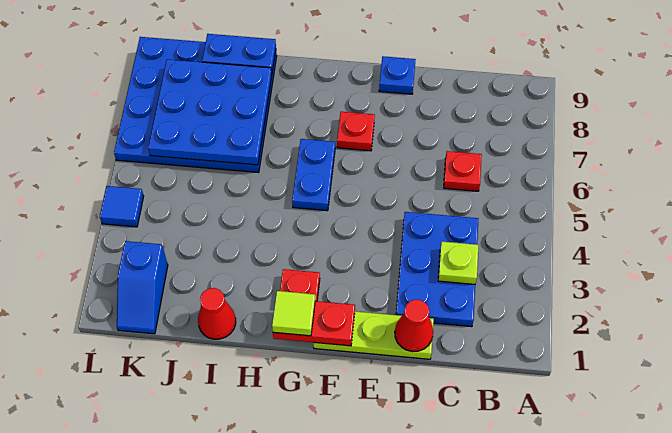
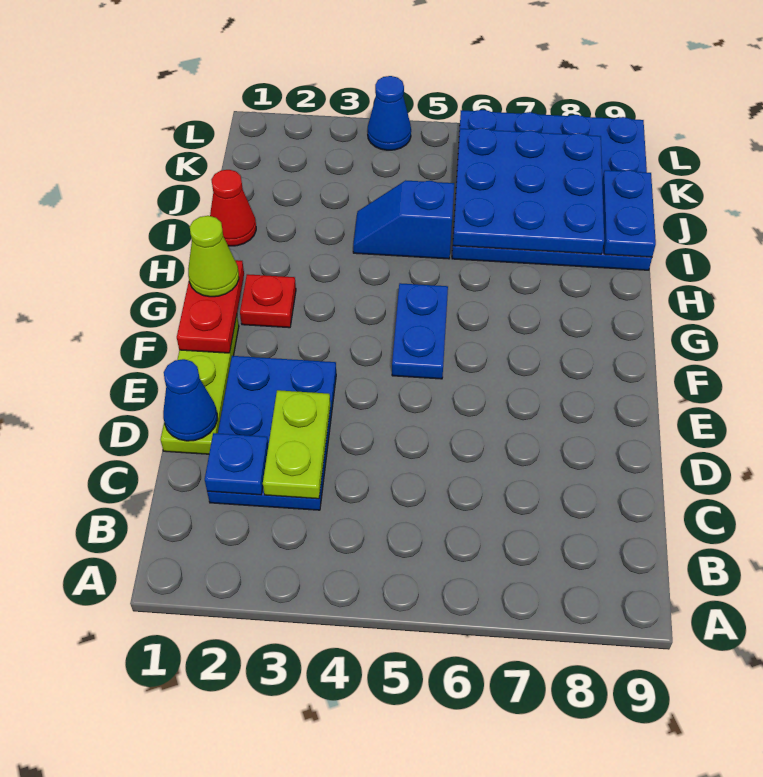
blue plate C2:D4 level 1 -> blue plate C2:E3 level 1
lime plate C3 level 2 -> lime plate C3:D3 level 2
red plate C6 level 1 -> none
red cone D1 level 2 -> blue cone D1 level 2
blue plate E9 level 1 -> blue plate C2 level 2
red plate F7 level 1 -> none
lime tile G1 level 3 -> lime cone G1 level 3
blue plate G5:G6 level 1 -> blue plate F5:G5 level 1
blue slope K1:K2 level 1 top 2 -> blue slope I4:I5 level 1 top 5
blue tile L4 level 1 -> blue cone L4 level 1

